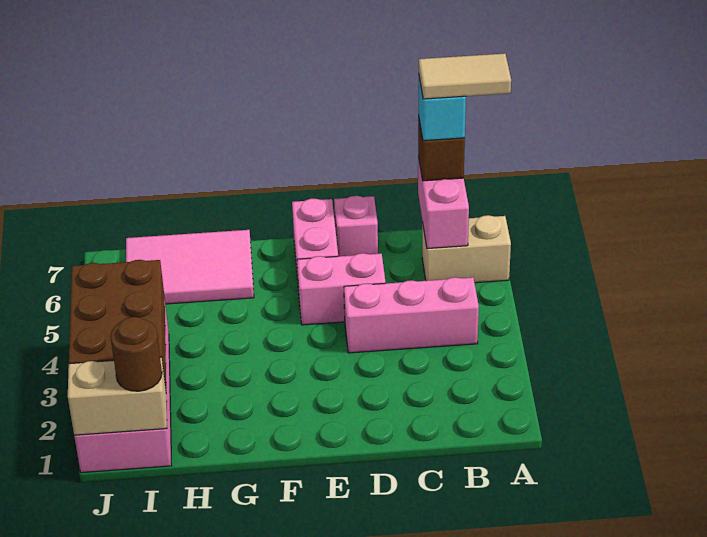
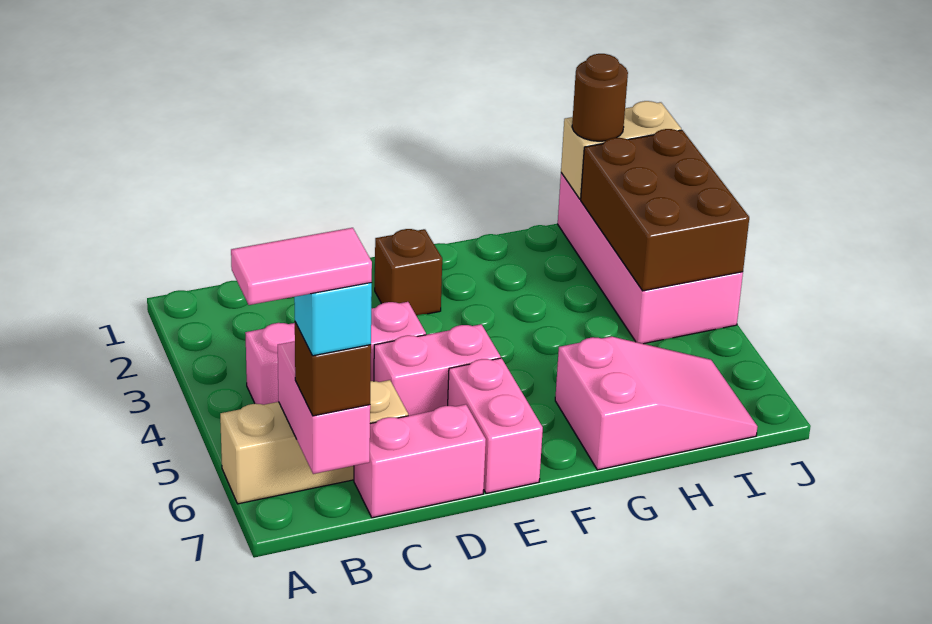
tan brick A6:B6 level 1 -> tan brick A6:C6 level 1
tan tile A7:B7 level 5 -> pink tile A7:B7 level 5
pink brick D7 level 1 -> pink brick C7:D7 level 1
none -> brown brick E2 level 1
pink tile G6:I7 level 1 -> pink slope G6:I7 level 1 top G

